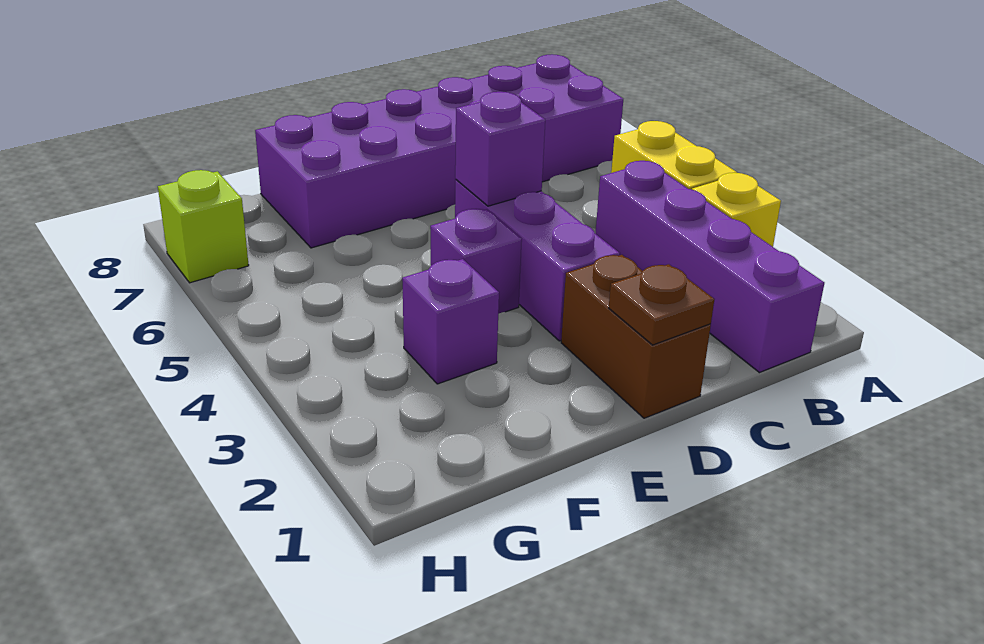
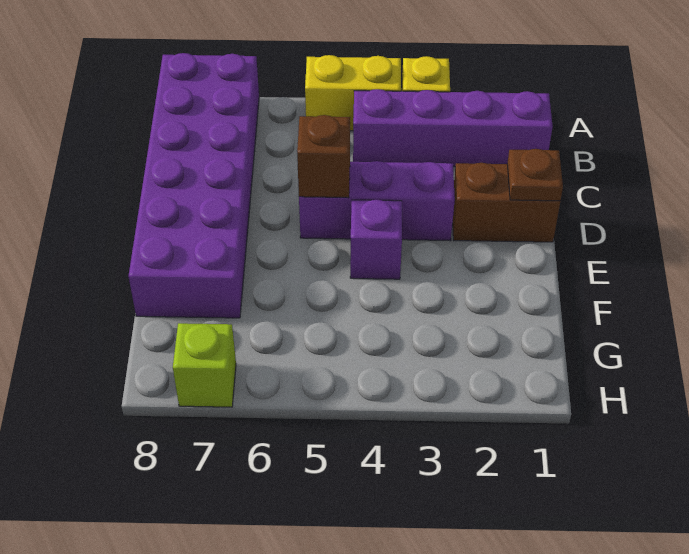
purple brick D5 level 2 -> brown brick D5 level 2
purple brick F3 level 1 -> none

